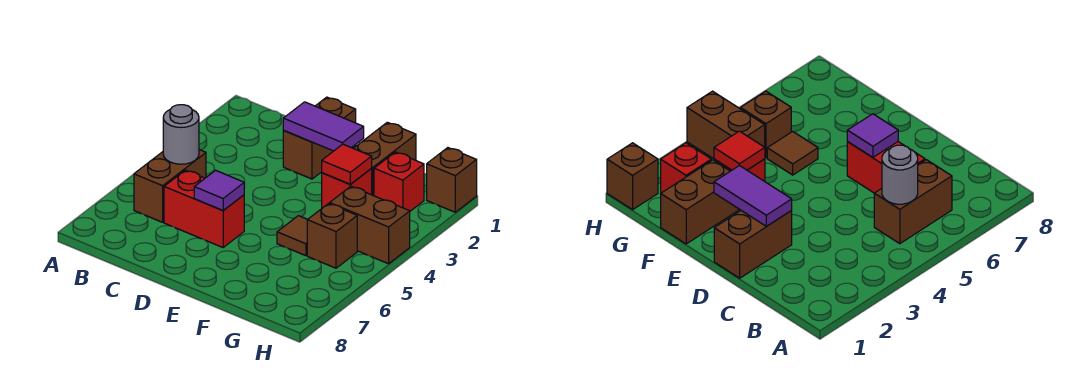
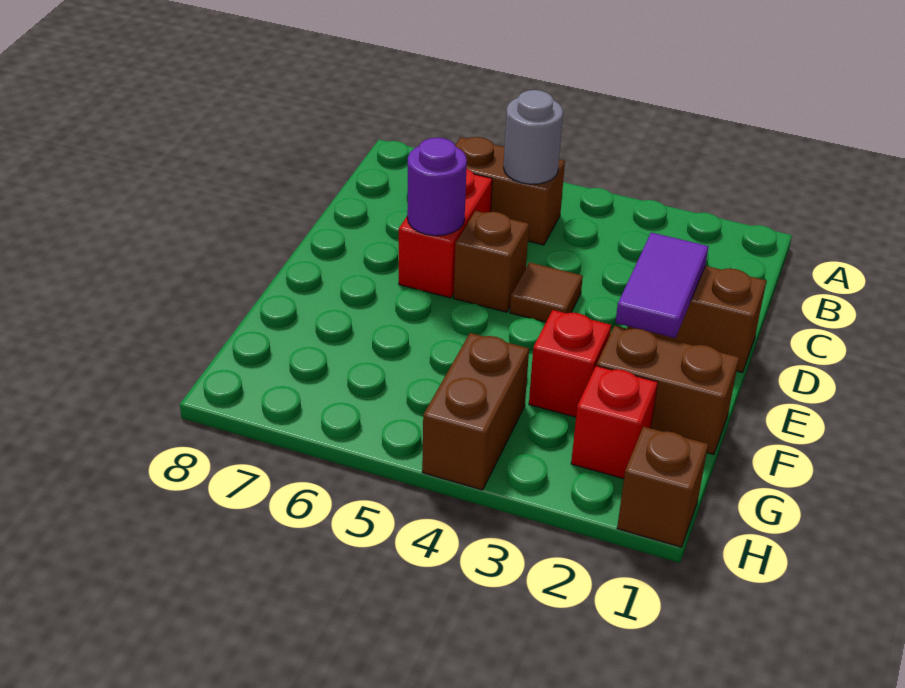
purple tile D6 level 2 -> purple round brick D6 level 2
red tile F3 level 2 -> none
brown tile F5 level 1 -> brown tile D4 level 1
brown brick G5 level 1 -> brown brick D5 level 1

